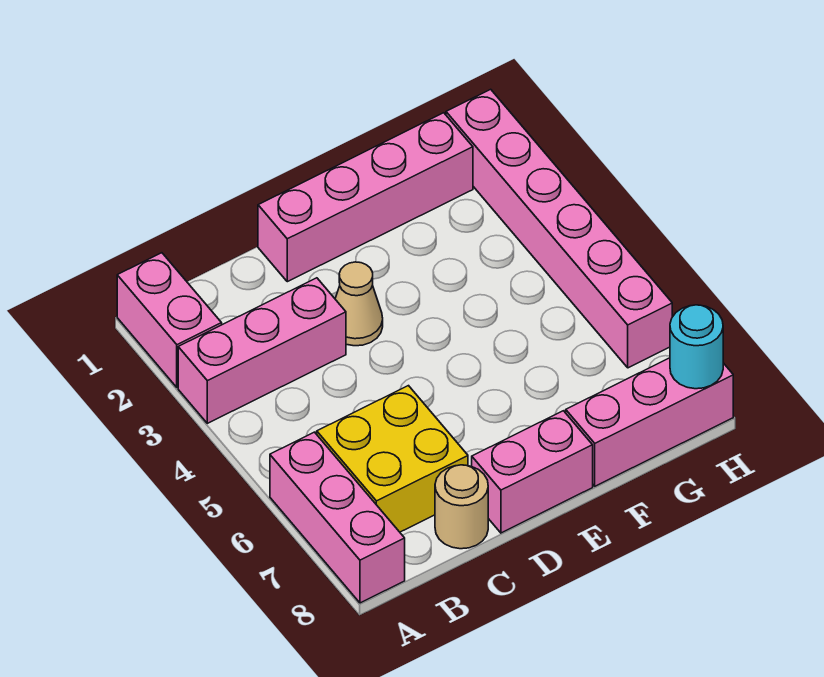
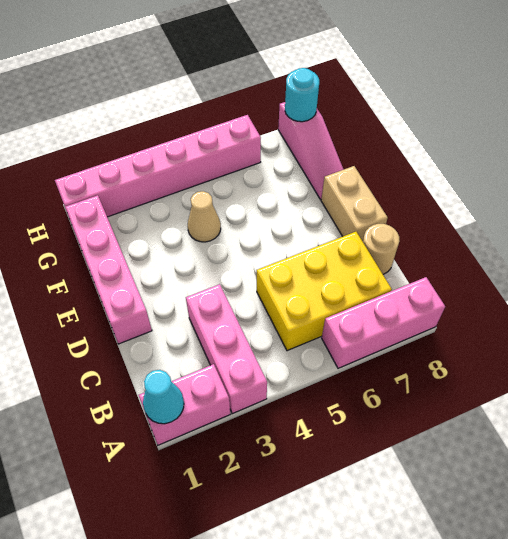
none -> cyan cone A1 level 2
yellow brick B6:C7 level 1 -> yellow brick B5:C7 level 1
tan cone D3 level 1 -> tan cone F4 level 1
pink brick D8:E8 level 1 -> tan brick D8:E8 level 1
pink brick F8:H8 level 1 -> pink slope F8:H8 level 1 top H

